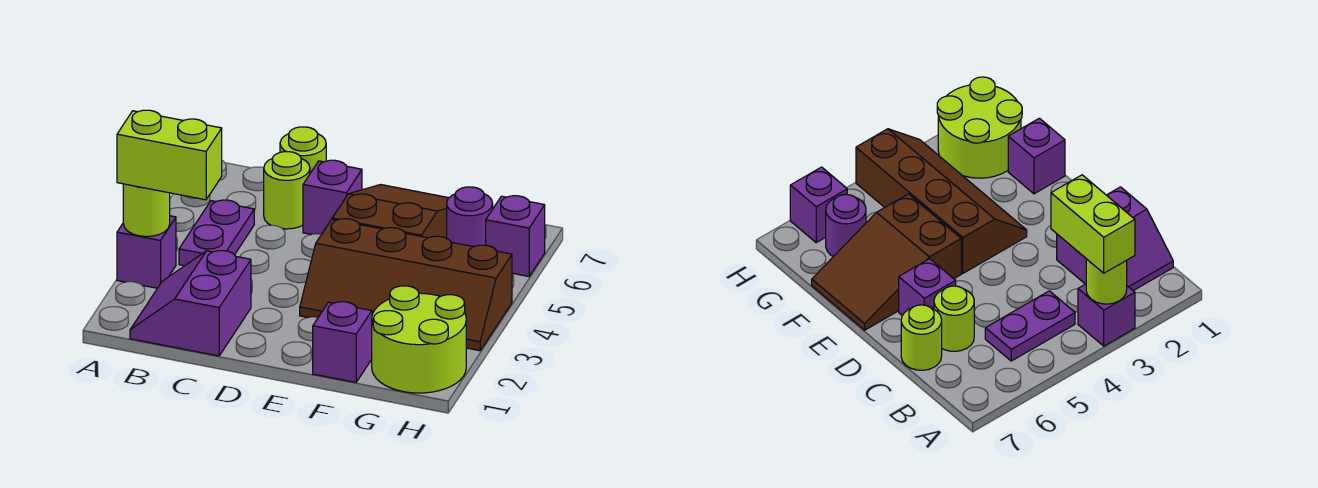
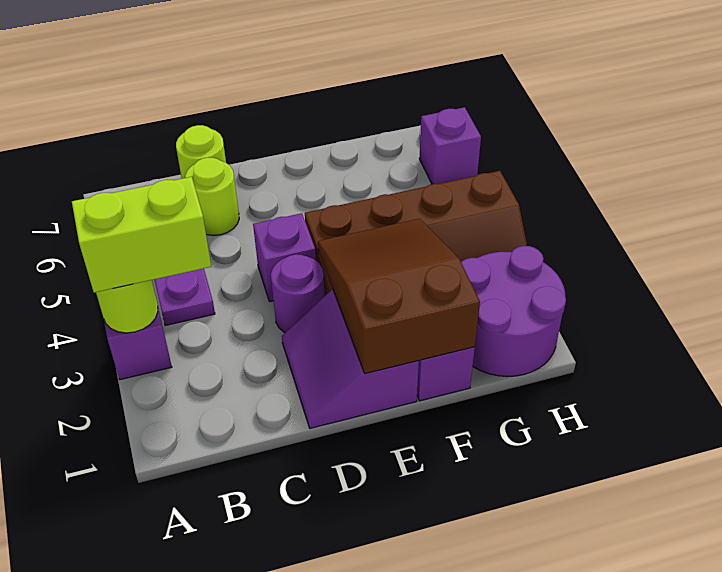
purple slope B1:C2 level 1 top C -> purple slope D1:E2 level 1 top E
purple brick D6 level 1 -> purple brick D4 level 1
brown slope E5:F7 level 1 top 5 -> brown slope E1:F3 level 2 top 1
lime round brick G1:H2 level 1 -> purple round brick G1:H2 level 1
purple round brick G6 level 1 -> purple round brick D3 level 1

